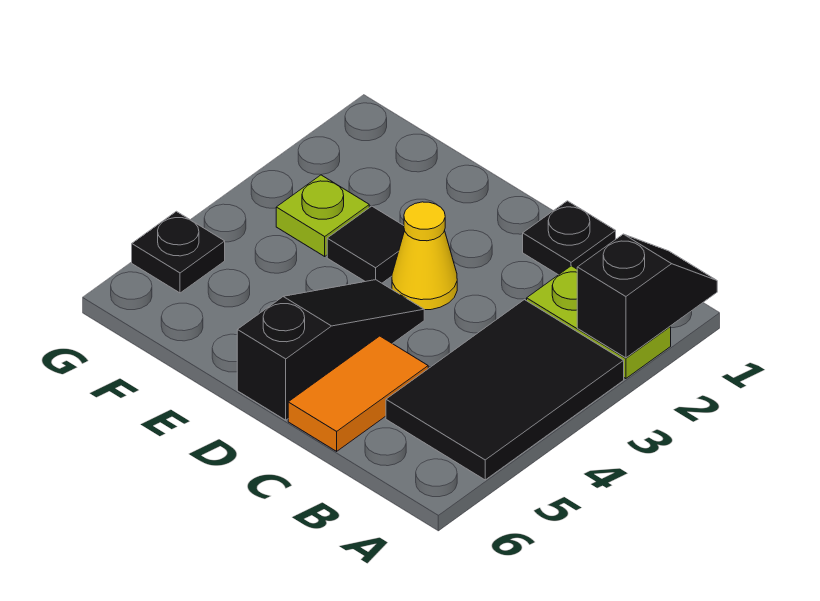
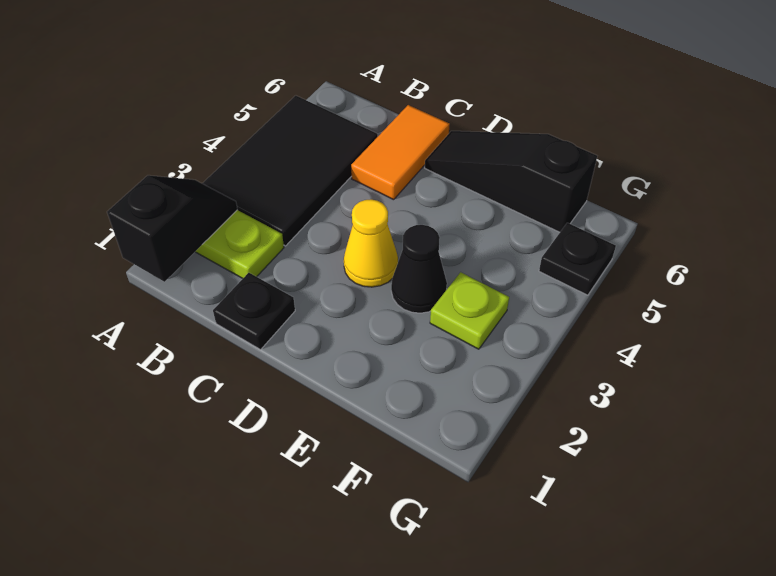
black slope A1:A2 level 2 top 2 -> black slope A1:A2 level 2 top 1
black slope D4:D6 level 1 top 6 -> black slope D6:F6 level 1 top F
black tile E3 level 1 -> black cone E3 level 1

